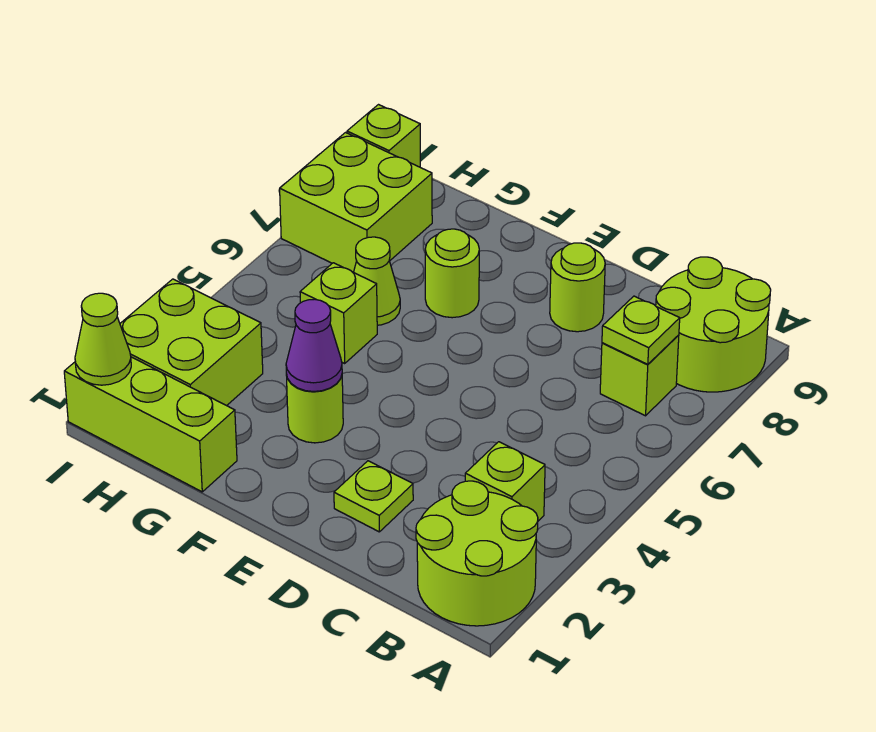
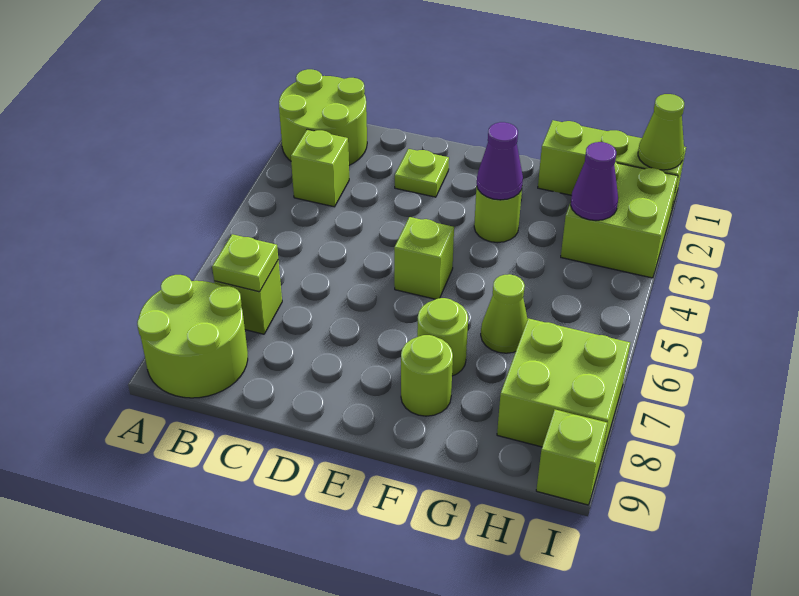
lime round brick D8 level 1 -> lime round brick F8 level 1
lime brick G5 level 1 -> lime brick E5 level 1
none -> purple cone H3 level 2

